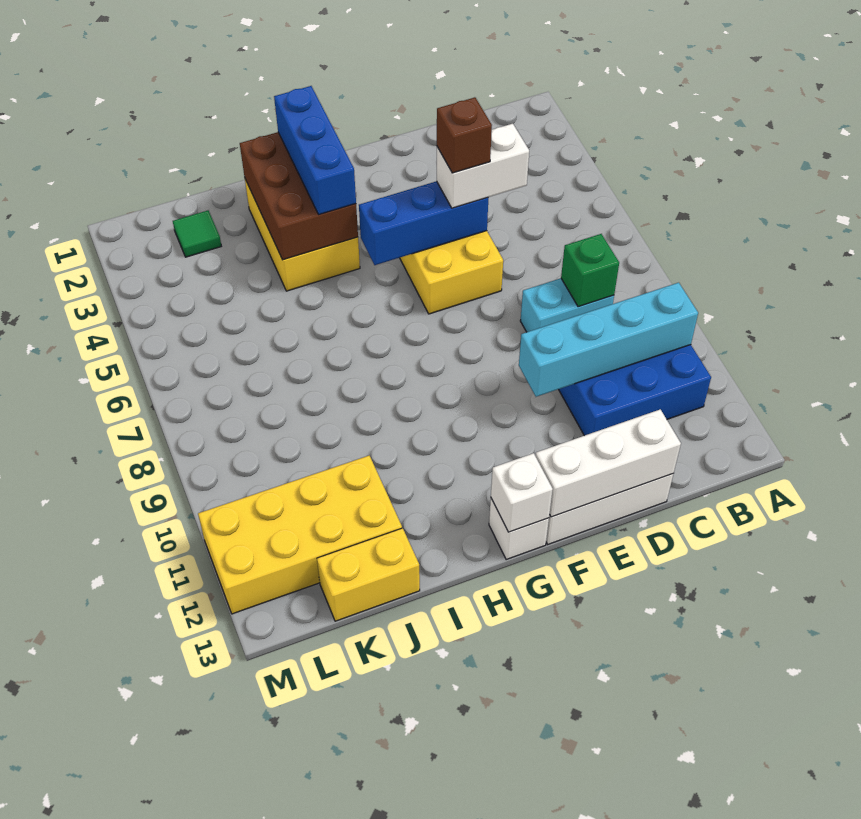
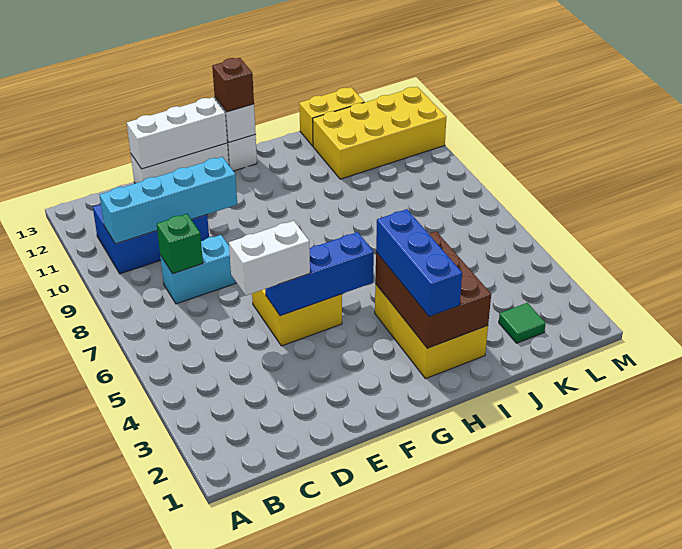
brown brick E5 level 4 -> brown brick G13 level 3

